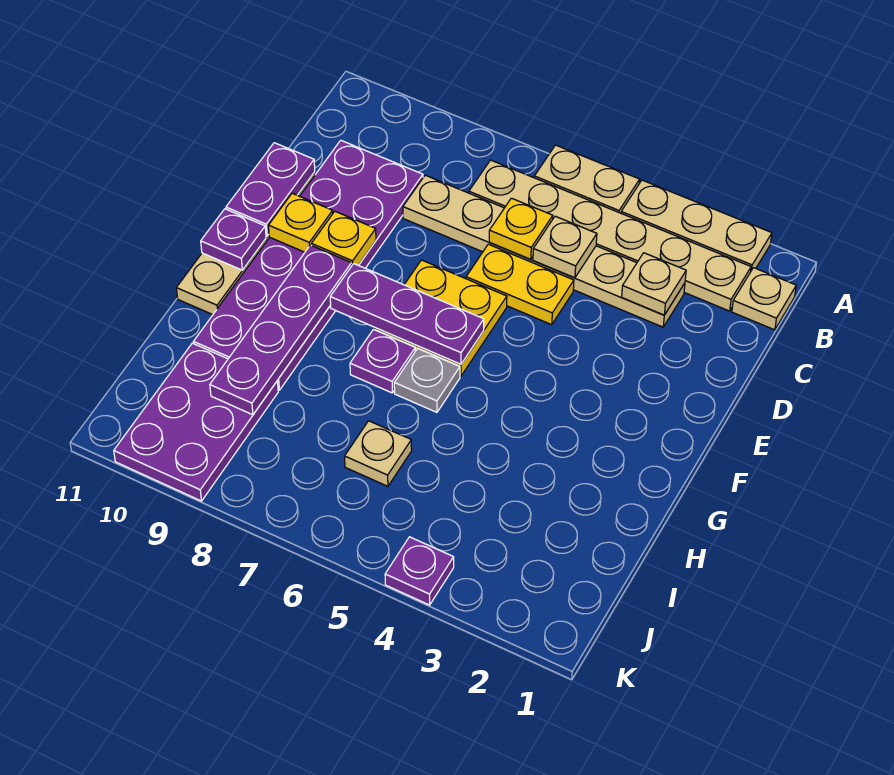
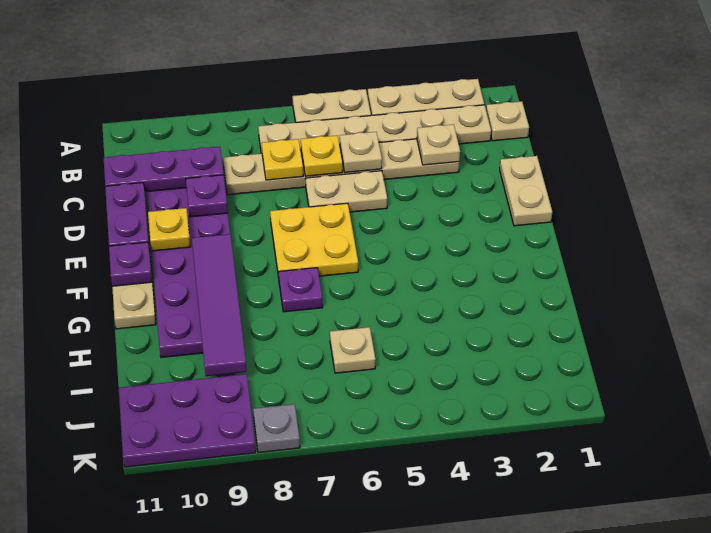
none -> tan plate D1:E1 level 1
yellow plate D5:D6 level 1 -> tan plate D5:D6 level 1
yellow plate E9 level 2 -> yellow plate C7 level 2
purple plate F6:F8 level 2 -> purple plate C9:C11 level 2
purple plate F9:I9 level 2 -> purple tile F9:I9 level 2
grey plate G6 level 1 -> grey plate K8 level 1
purple plate I9:K10 level 1 -> purple plate J9:K11 level 1
purple plate K4 level 1 -> purple plate D9 level 2

